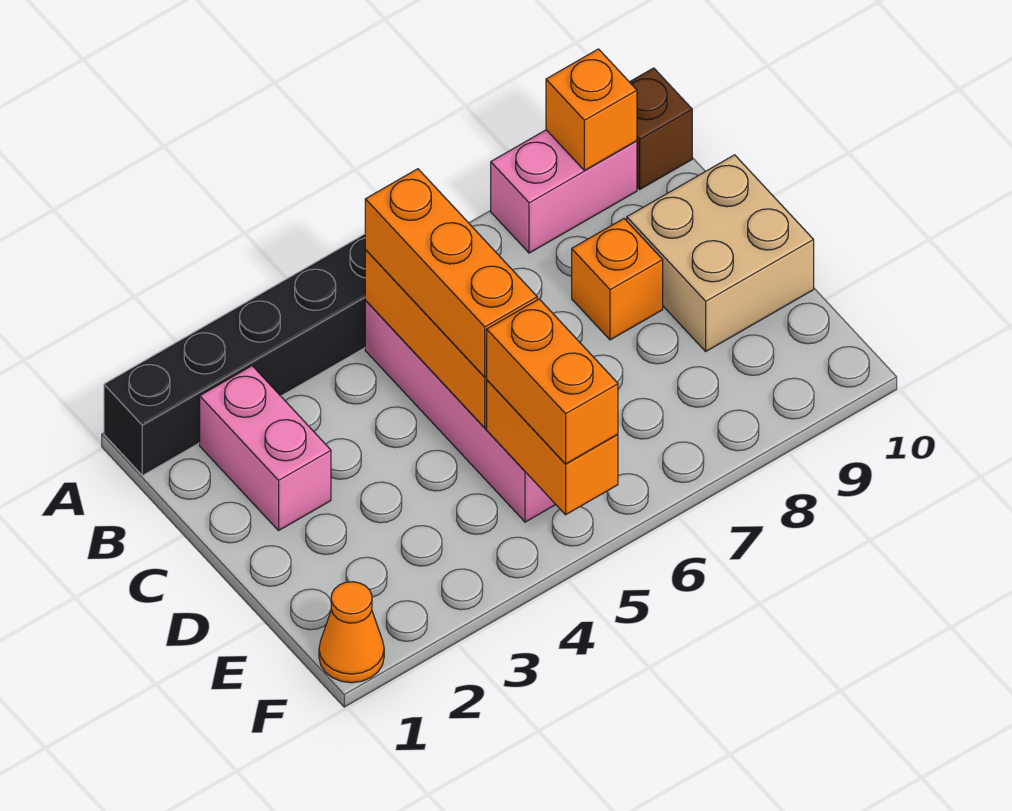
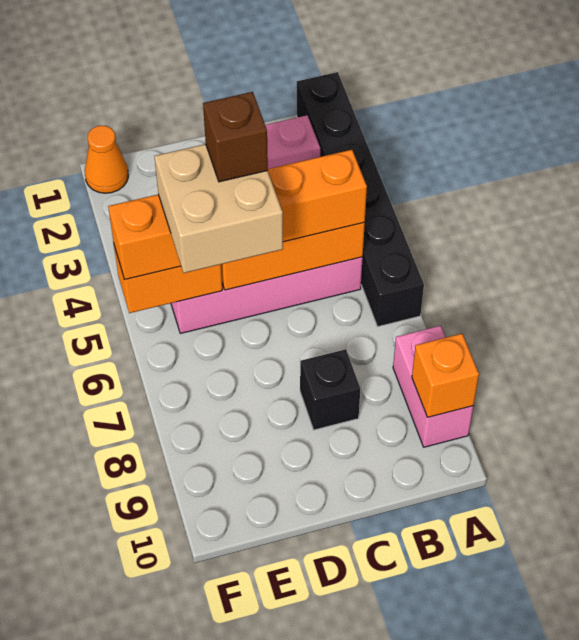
brown brick A10 level 1 -> brown brick D5 level 5
orange brick C8 level 1 -> black brick C8 level 1
tan brick C9:D10 level 1 -> tan brick D5:E6 level 4

